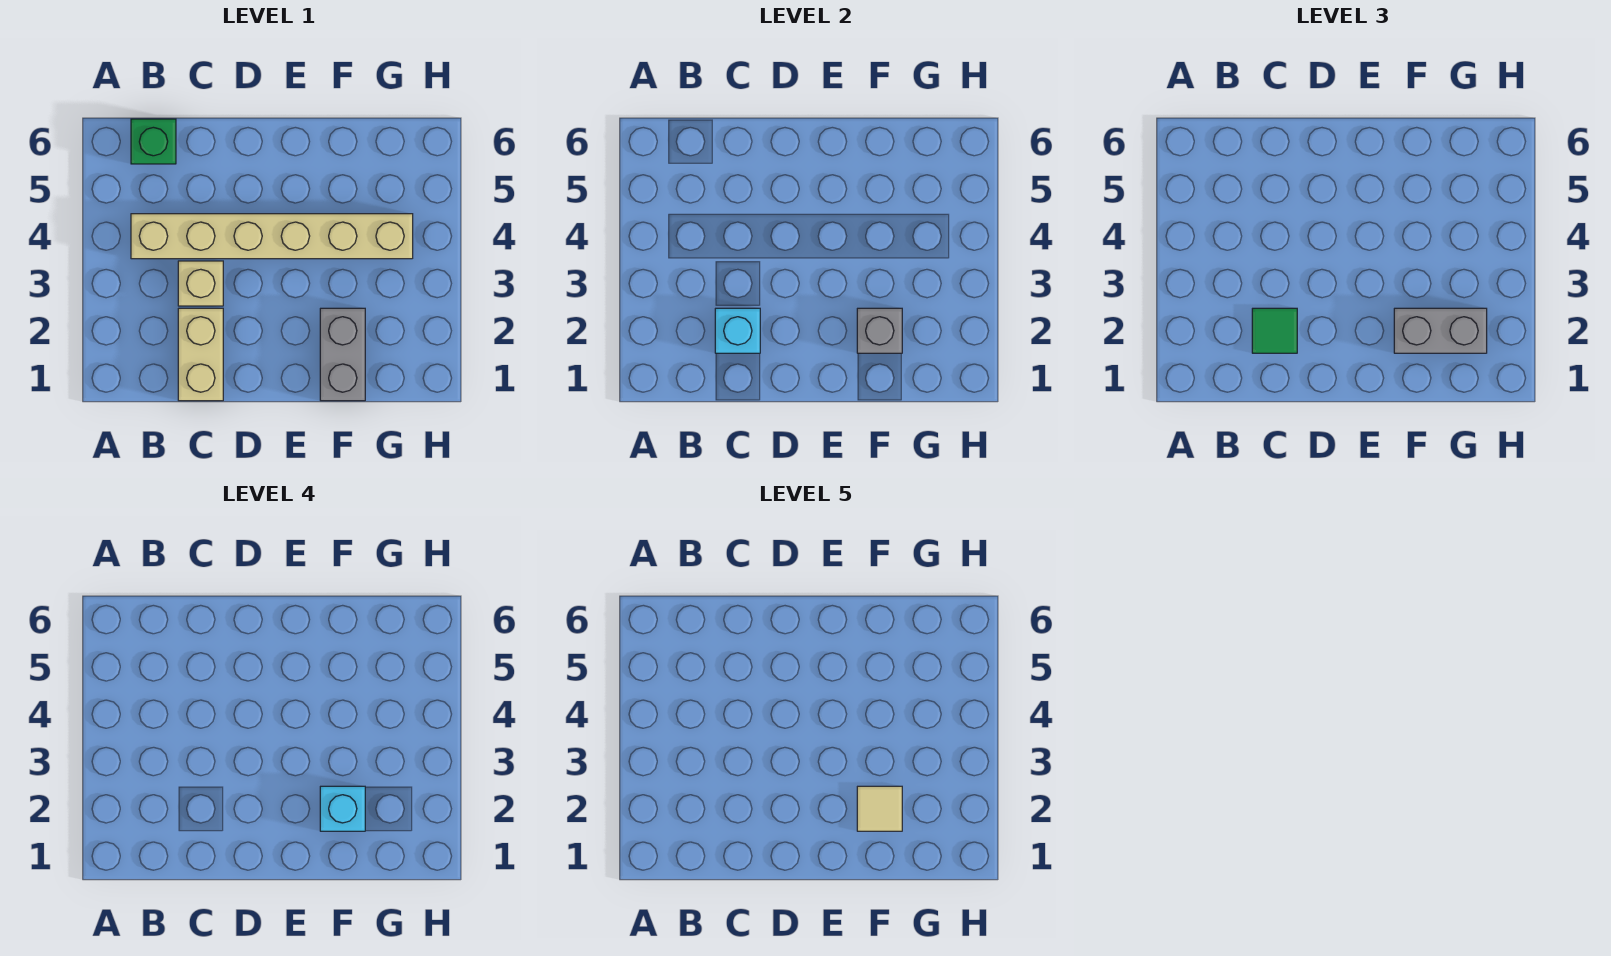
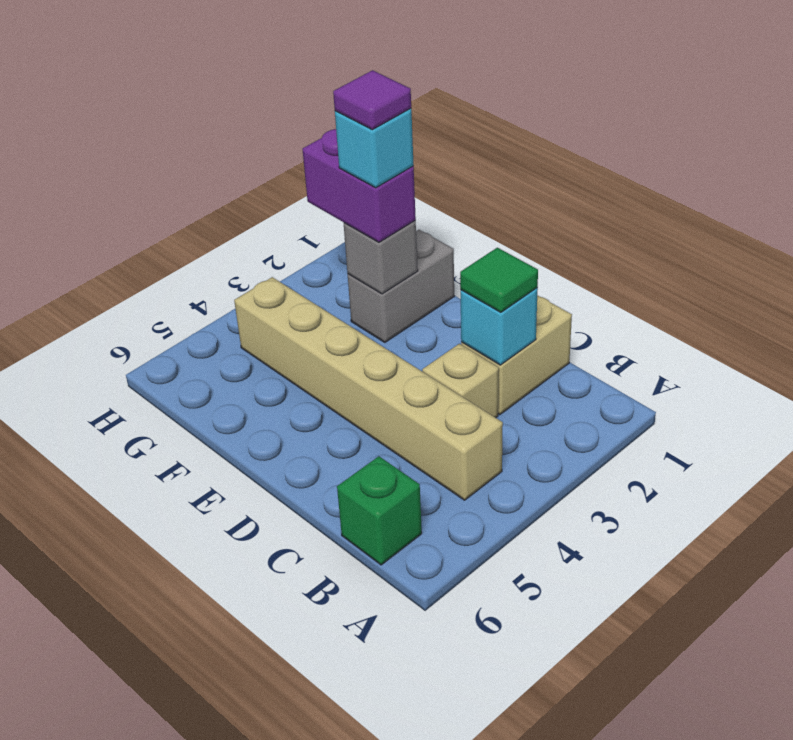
grey brick F2:G2 level 3 -> purple brick F2:G2 level 3
tan tile F2 level 5 -> purple tile F2 level 5

